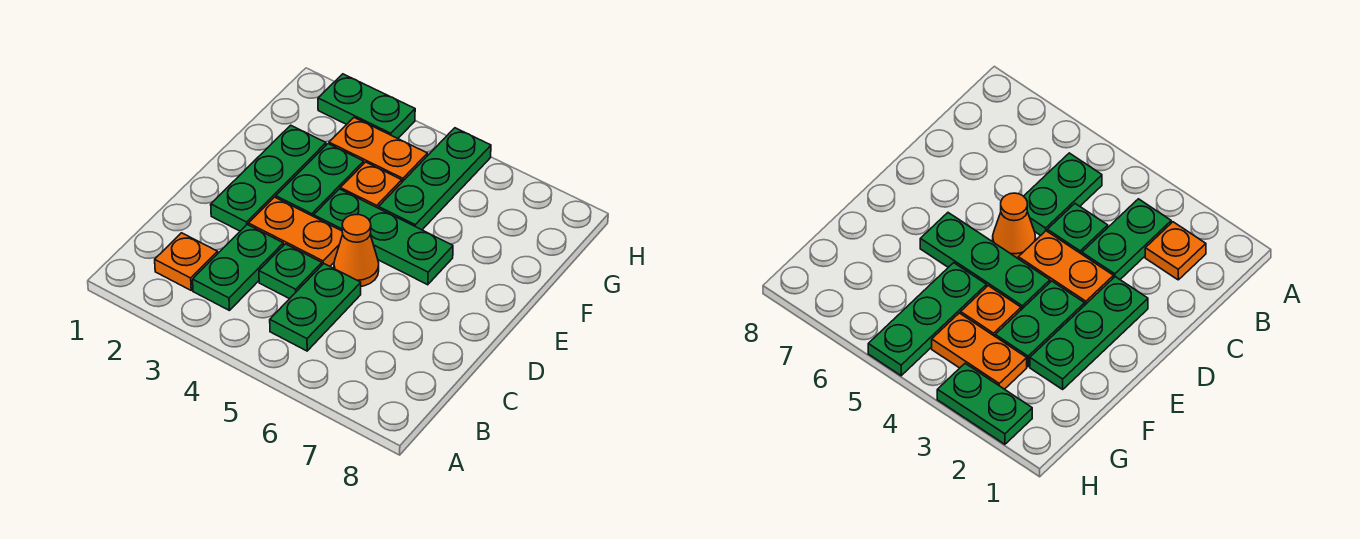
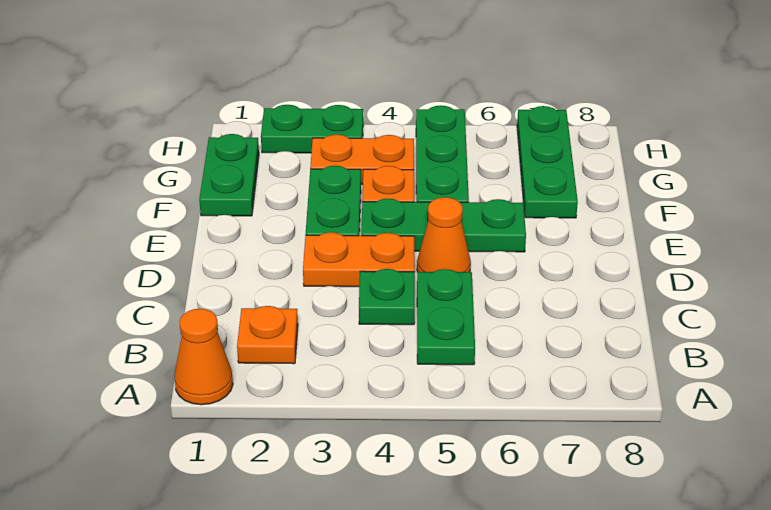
none -> orange cone A1 level 1
green plate B3:C3 level 1 -> green plate F1:G1 level 1
green plate D2:F2 level 1 -> green plate F7:H7 level 1

